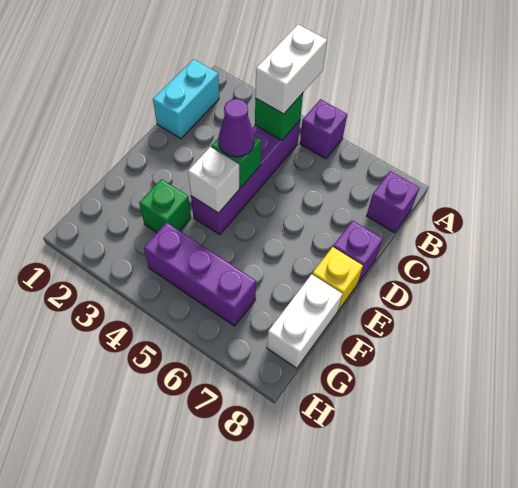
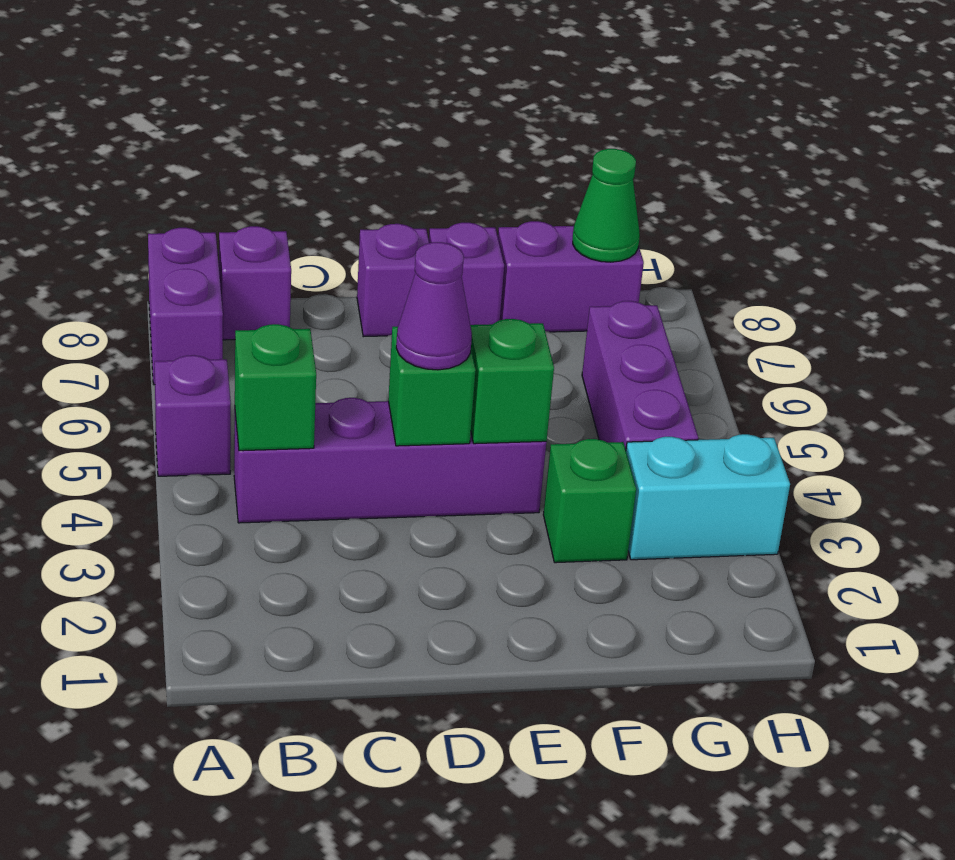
white brick A4:B4 level 3 -> none
none -> purple brick A7:A8 level 1
cyan brick B1:C1 level 1 -> cyan brick G3:H3 level 1
white brick E4 level 2 -> green brick E4 level 2
yellow brick E8 level 1 -> purple brick E8 level 1
white brick F8:G8 level 1 -> purple brick F8:G8 level 1
none -> green cone G8 level 2

